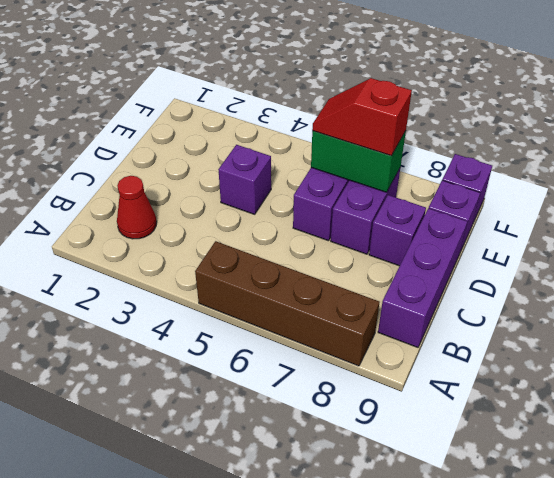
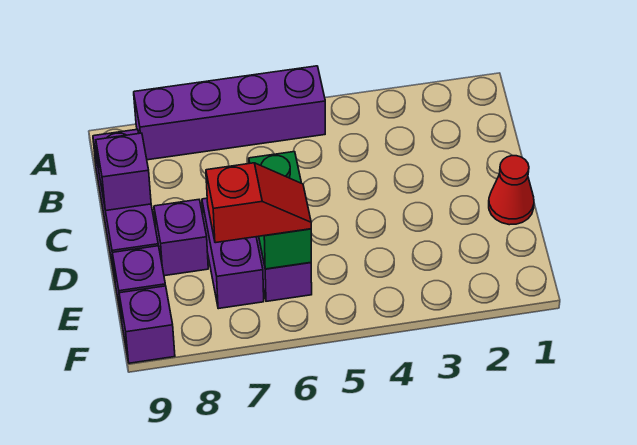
brown brick A5:A8 level 1 -> purple brick A5:A8 level 1
red cone B2 level 1 -> red cone D1 level 1
purple brick D4 level 1 -> purple brick C9 level 2
green brick E6:E7 level 2 -> green brick D6:E6 level 2

